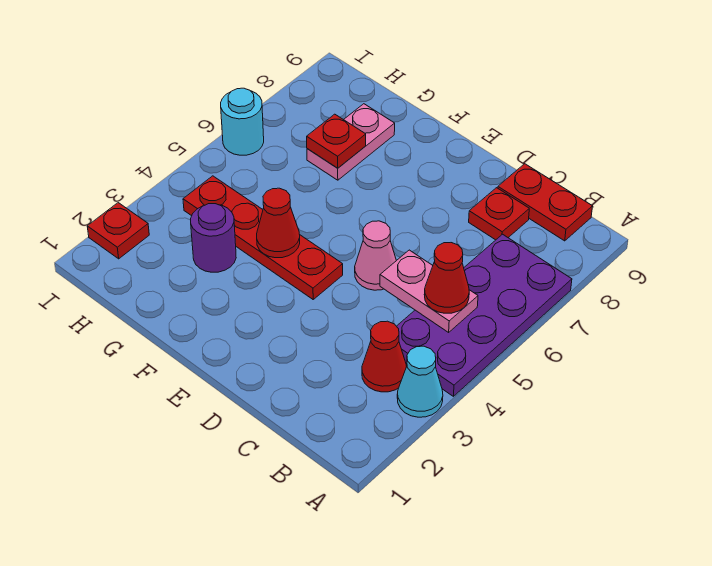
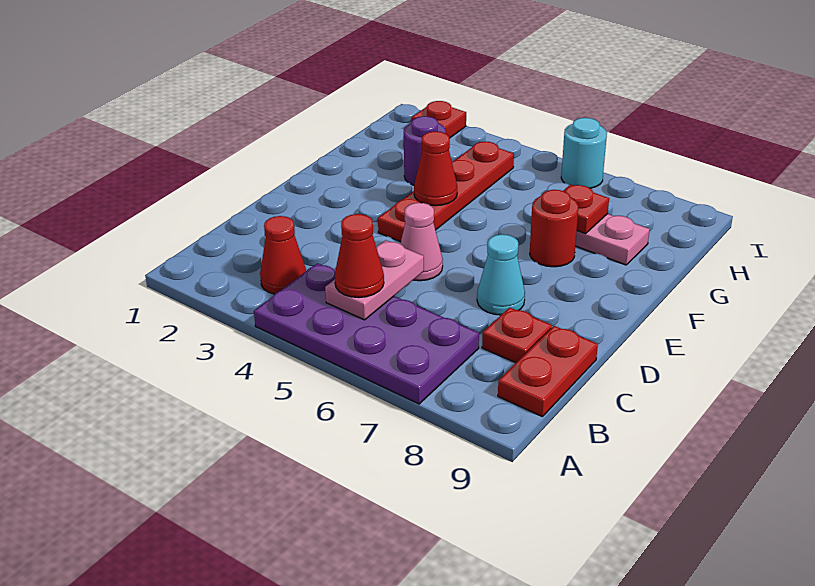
cyan cone A3 level 1 -> cyan cone D7 level 1
none -> red round brick F7 level 1

